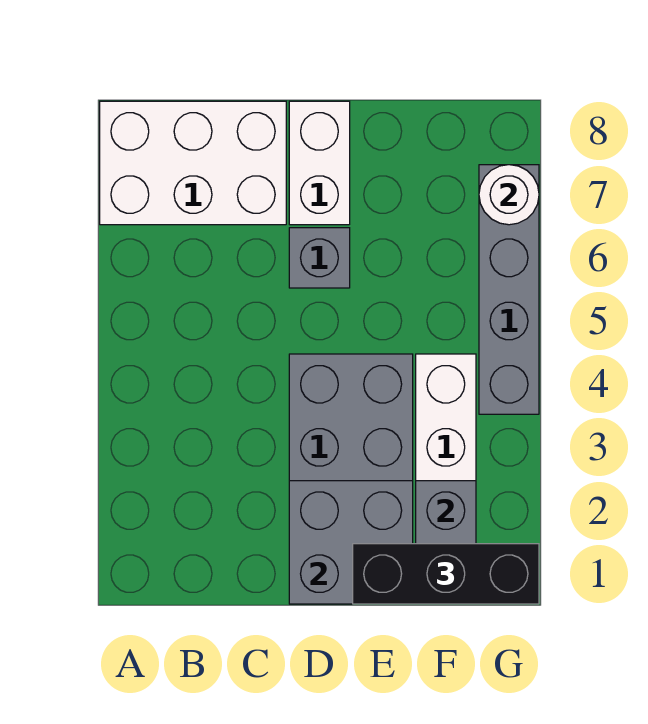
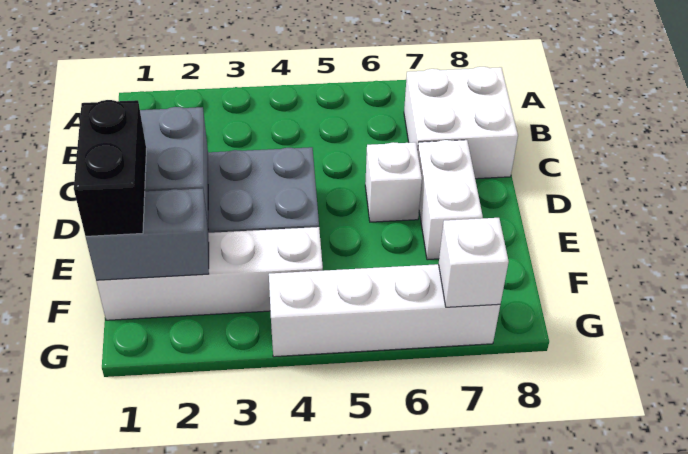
white brick A7:C8 level 1 -> white brick B7:C8 level 1
grey brick D6 level 1 -> white brick D6 level 1
white brick D7:D8 level 1 -> white brick D7:E7 level 1
black brick E1:G1 level 3 -> black brick E1:F1 level 3
grey brick G4:G7 level 1 -> white brick G4:G7 level 1
white round brick G7 level 2 -> white brick G7 level 2

